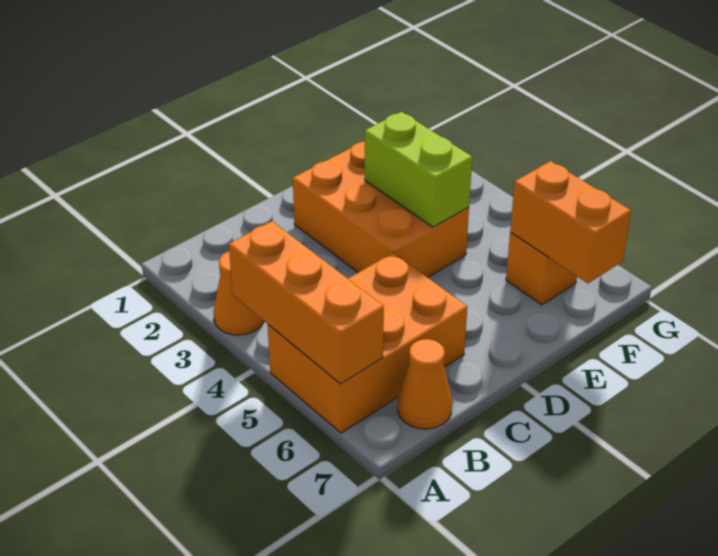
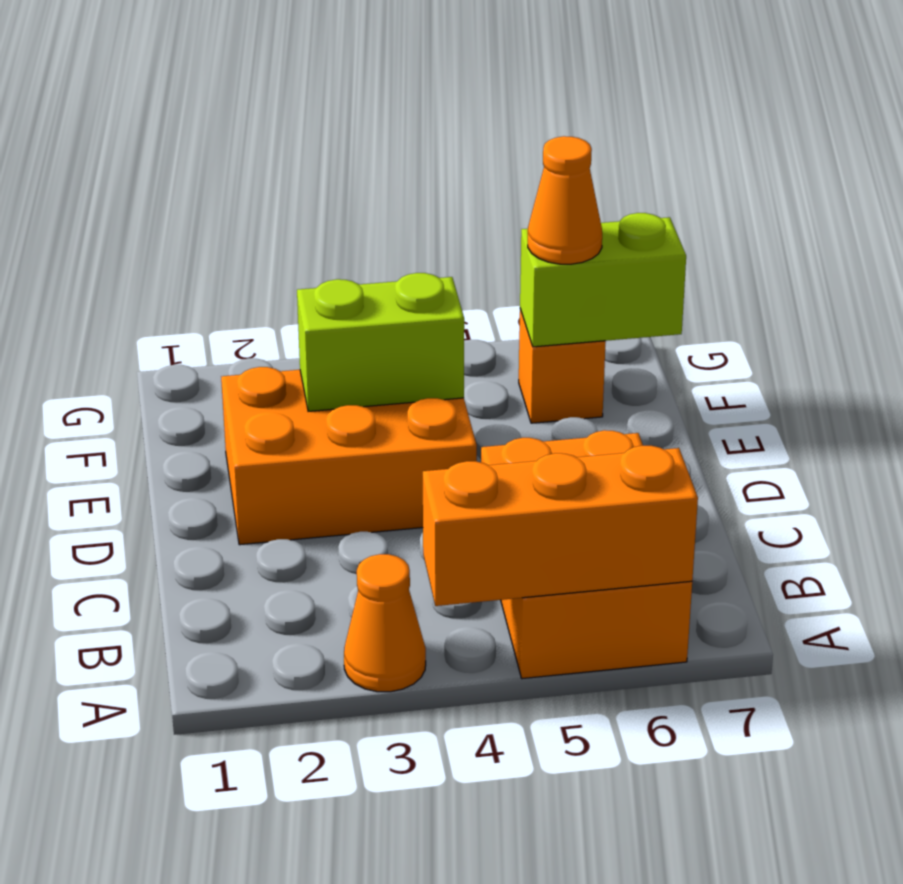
orange cone B7 level 1 -> orange cone F6 level 3
orange brick F6:F7 level 2 -> lime brick F6:F7 level 2

